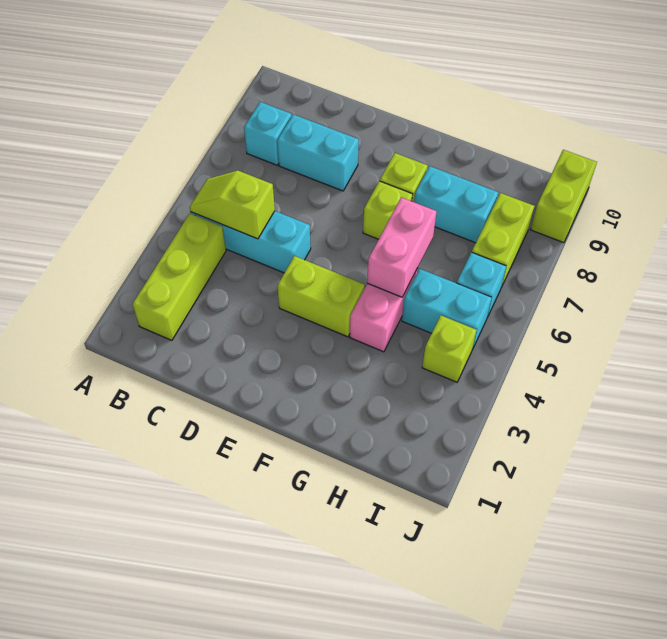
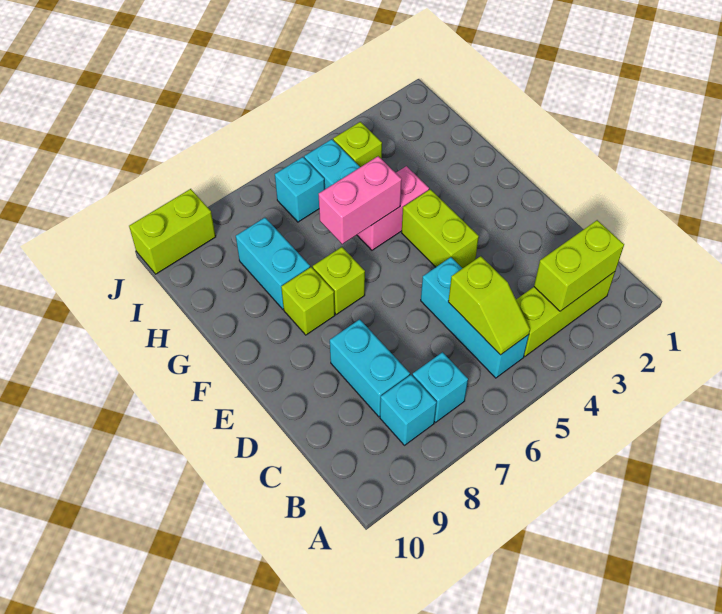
none -> cyan brick B7 level 1
lime brick I7:I8 level 1 -> lime brick B2:B3 level 2

